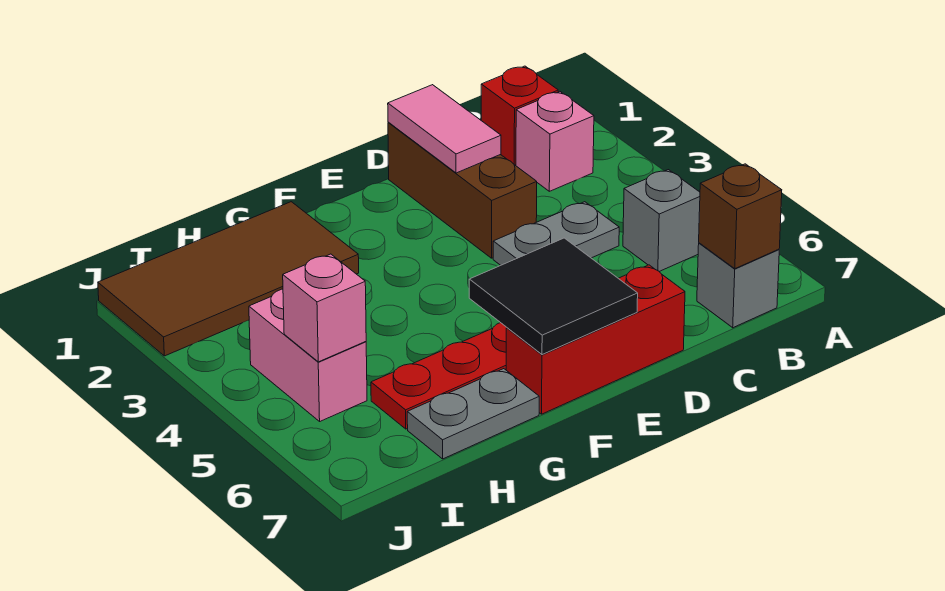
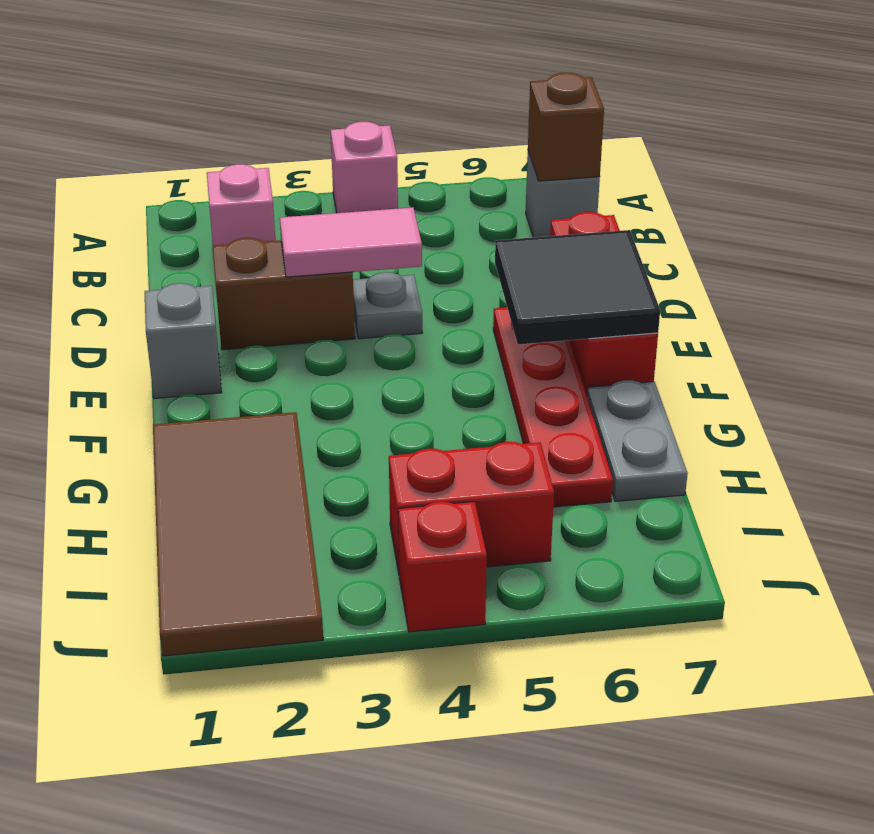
red brick B1 level 1 -> red brick J4 level 1
grey brick B5 level 1 -> grey brick E1 level 1
grey plate C4:D4 level 1 -> grey plate D4 level 1
brown brick D1:D3 level 1 -> brown brick D2:D3 level 1
pink tile D1:D2 level 2 -> pink tile D3:D4 level 2
pink brick I4:I5 level 1 -> red brick I4:I5 level 1
pink brick I5 level 2 -> pink brick A4 level 1

